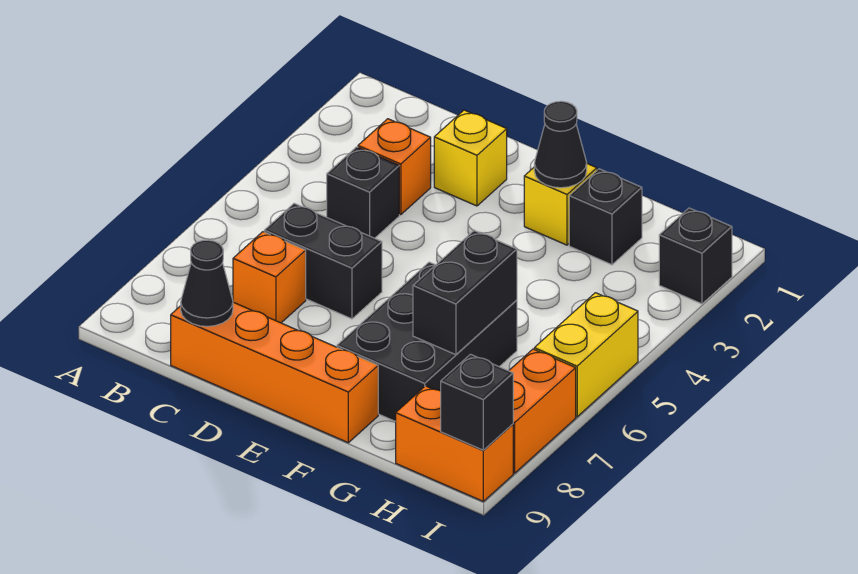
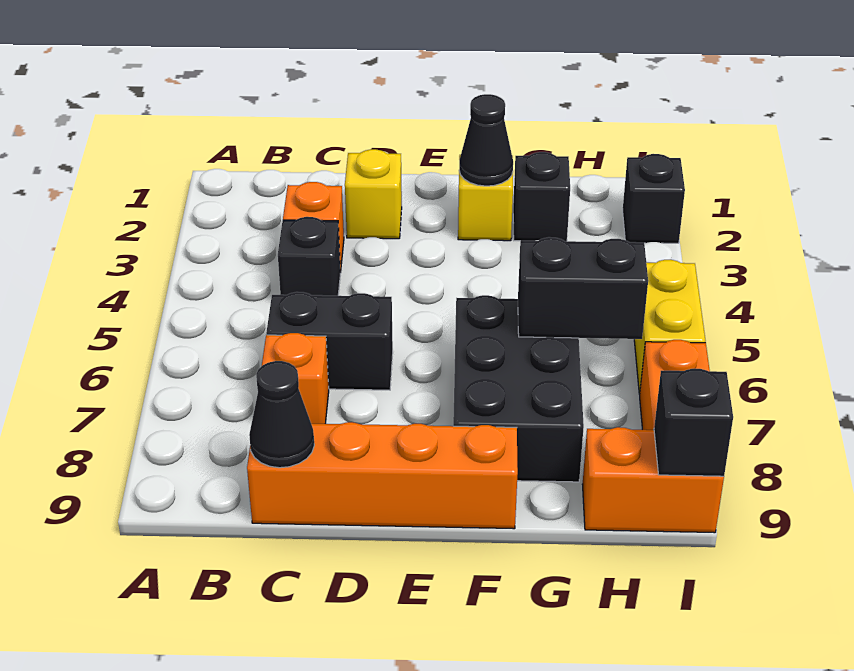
black brick G6:G7 level 2 -> black brick G6:H6 level 2

